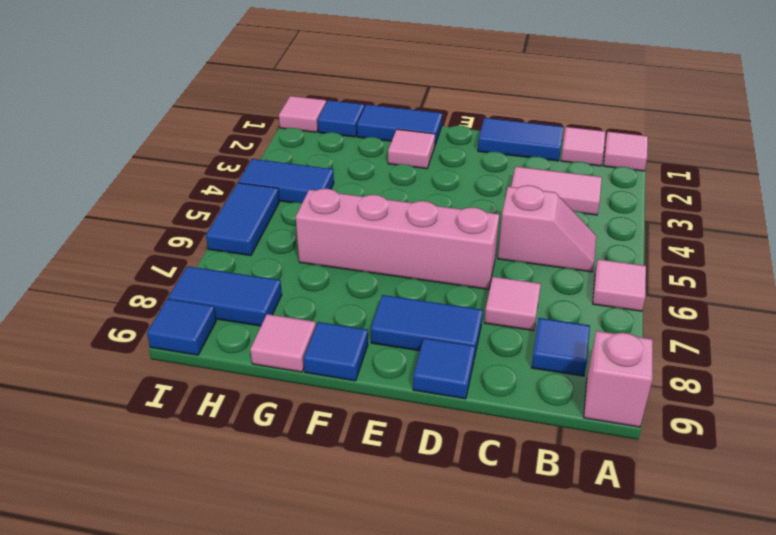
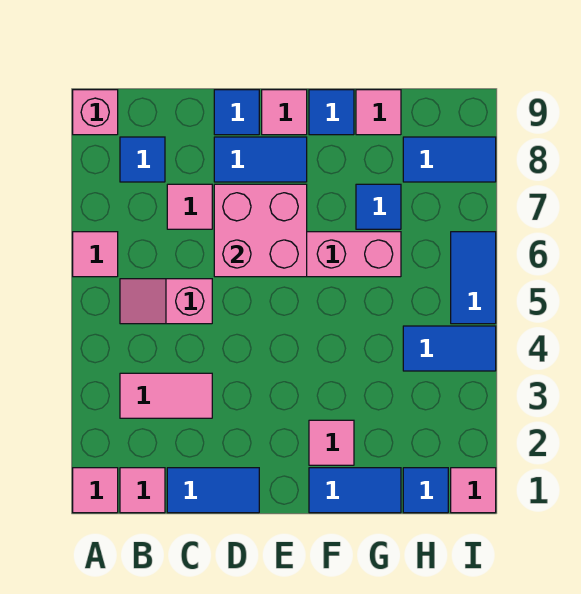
none -> pink brick D6:E7 level 2
none -> pink tile E9 level 1
blue tile I9 level 1 -> blue tile G7 level 1

